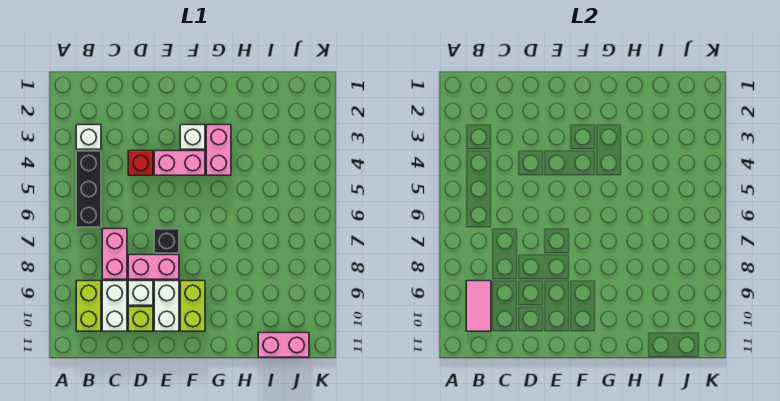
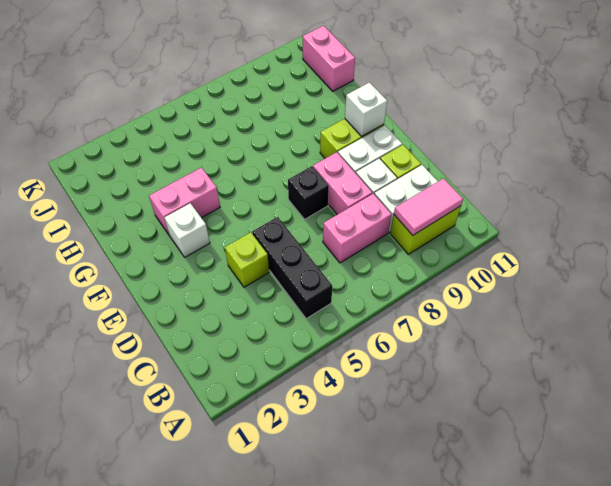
white brick B3 level 1 -> white brick F10 level 2
black brick B4:B6 level 1 -> black brick B5:D5 level 1
red brick D4 level 1 -> lime brick D4 level 1
pink brick E4:F4 level 1 -> none

